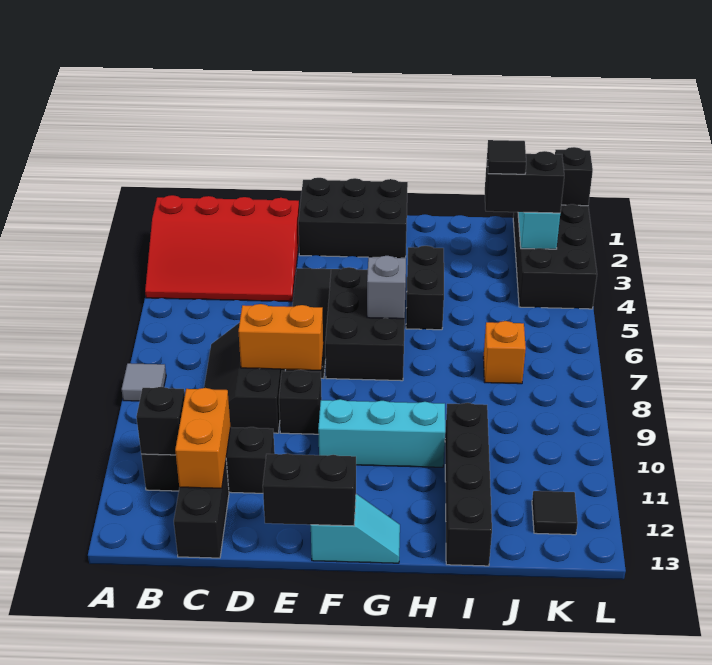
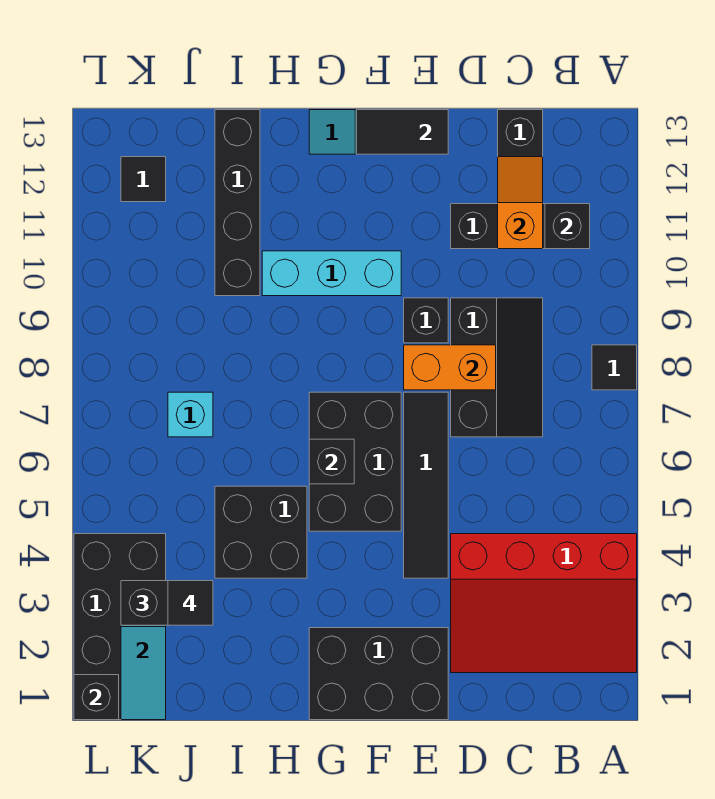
red slope A2:D4 level 1 top 2 -> red slope A2:D4 level 1 top 4
grey tile A8 level 1 -> black tile A8 level 1
orange brick C11:C12 level 2 -> orange slope C11:C12 level 2 top 11
black brick E13:F13 level 2 -> black tile E13:F13 level 2
grey brick G6 level 2 -> black brick G6 level 2
black brick H4:H5 level 1 -> black brick H4:I5 level 1
orange brick J7 level 1 -> cyan brick J7 level 1

